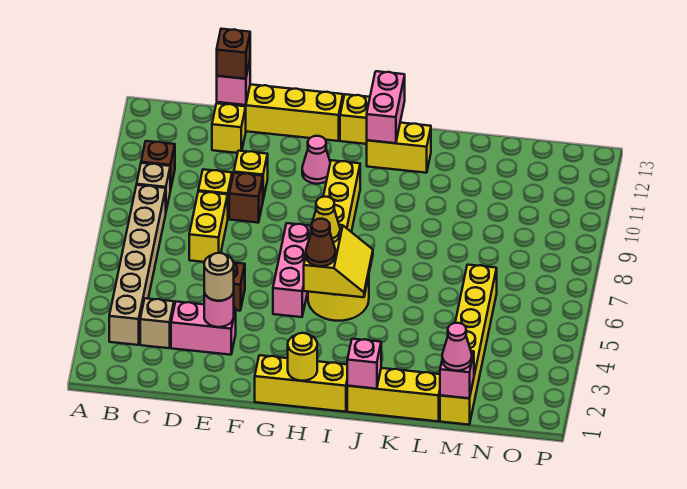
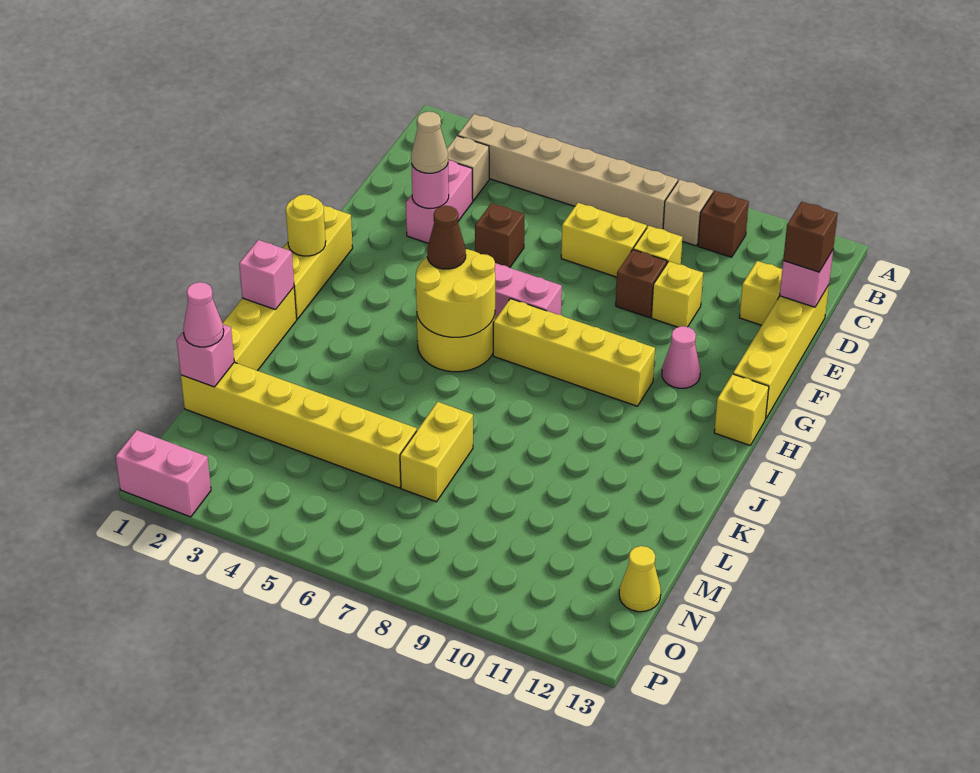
tan round brick E3 level 3 -> tan cone E3 level 3
yellow slope H5:I6 level 2 top H -> yellow round brick H5:I6 level 2
yellow cone H6 level 3 -> yellow cone N13 level 1
yellow brick I12:J12 level 1 -> yellow brick L7:M7 level 1
pink brick I12:I13 level 2 -> pink brick P1:P2 level 1

